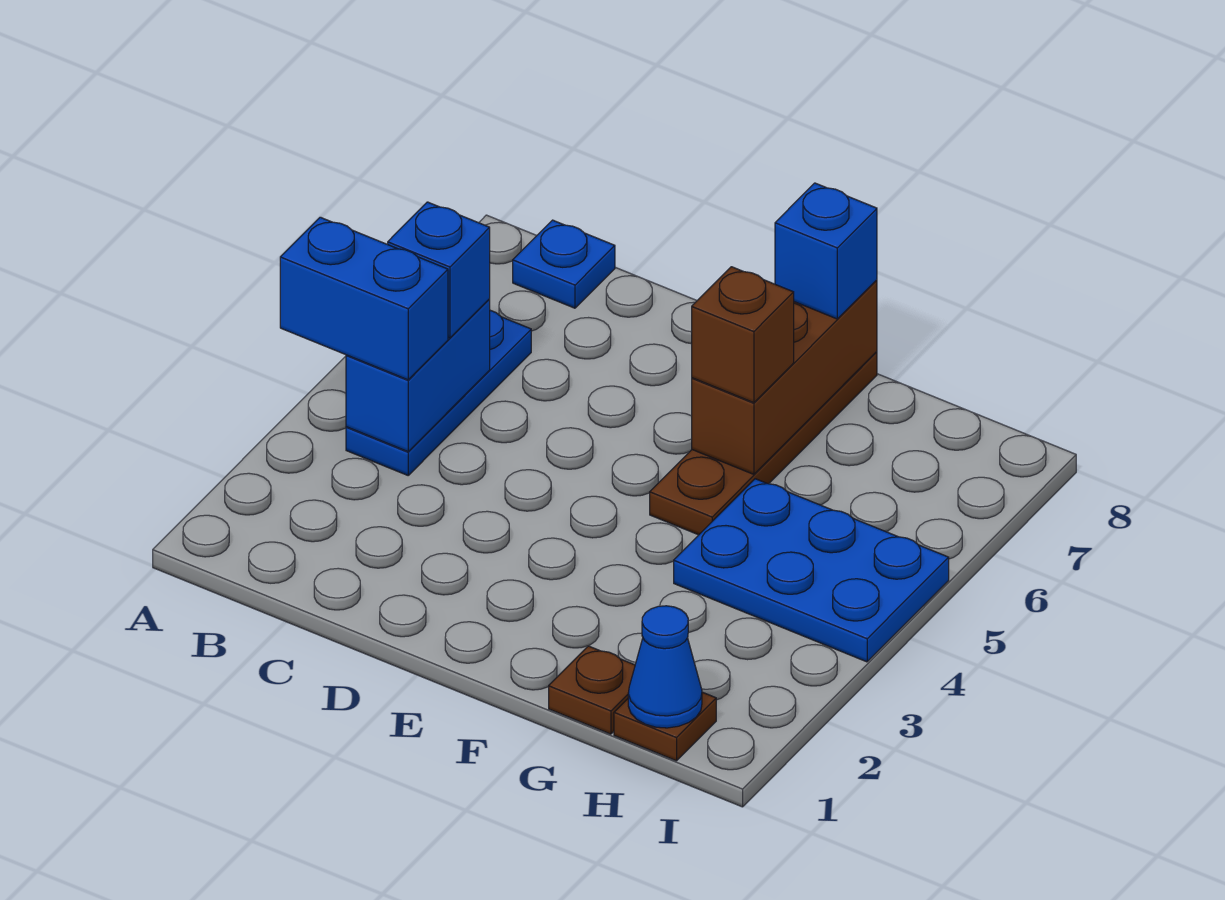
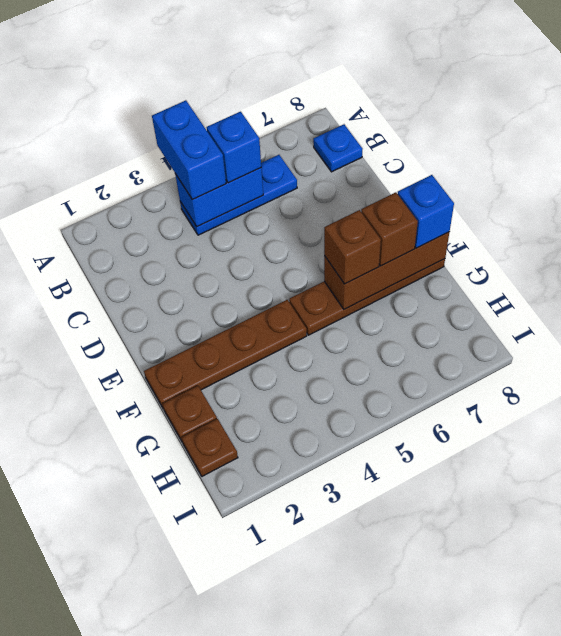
none -> brown plate F1:F4 level 1
none -> brown brick F7 level 3
blue plate G4:I5 level 1 -> none
blue cone H1 level 2 -> none

